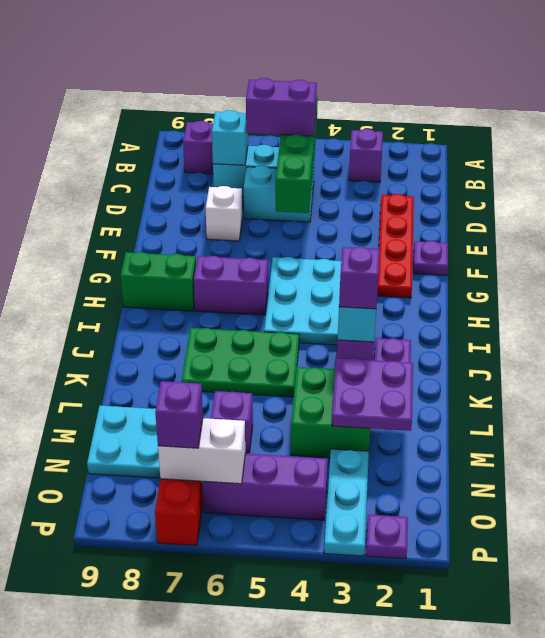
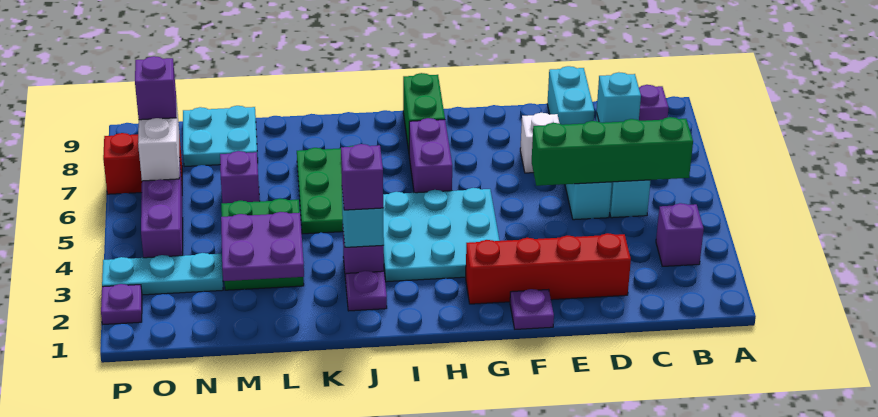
purple brick C5:C6 level 3 -> none
red plate D2:G2 level 1 -> red brick D2:G2 level 1
none -> cyan brick D8:D9 level 1

